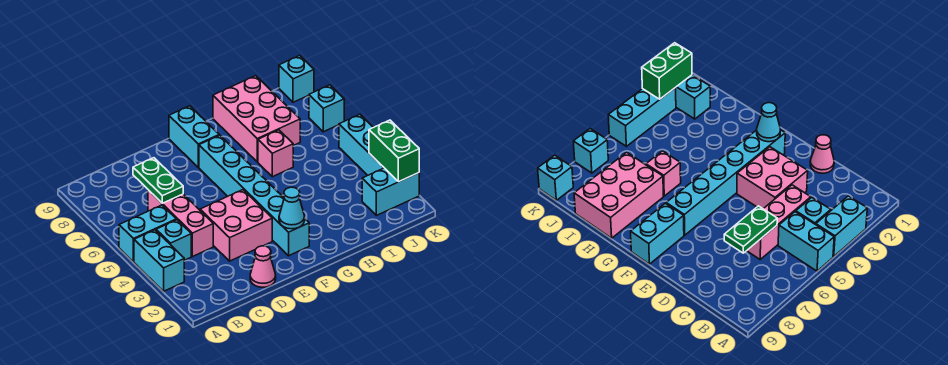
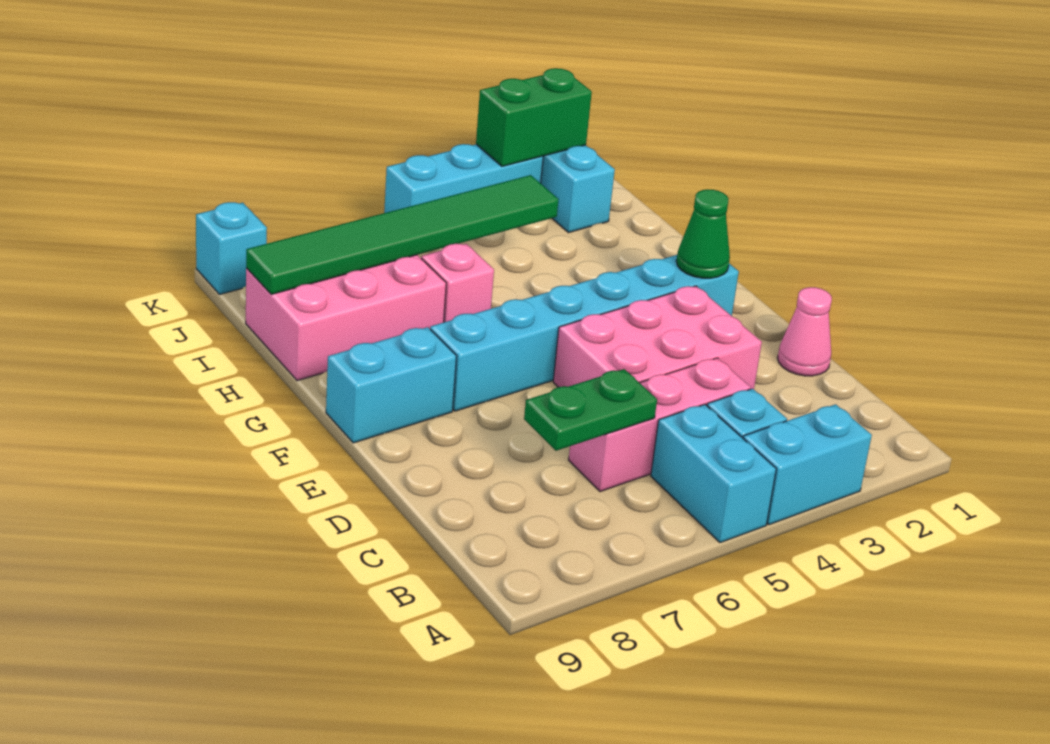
pink brick D3:E4 level 1 -> pink brick D3:E5 level 1
cyan cone F2 level 2 -> green cone F2 level 2
none -> green tile I4:I9 level 2
cyan brick K7 level 1 -> none

